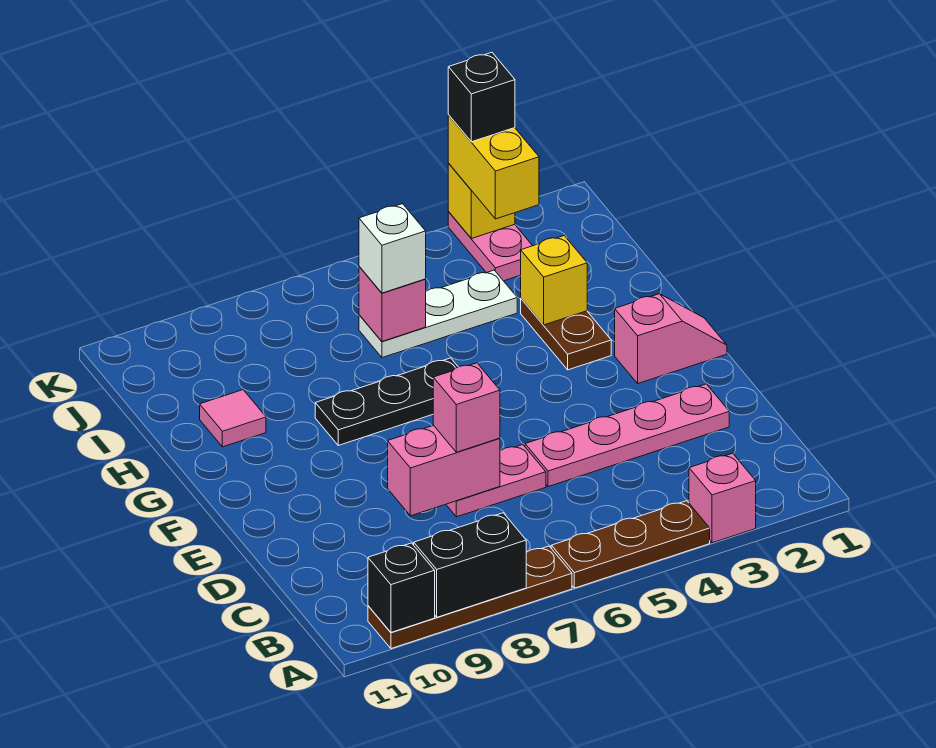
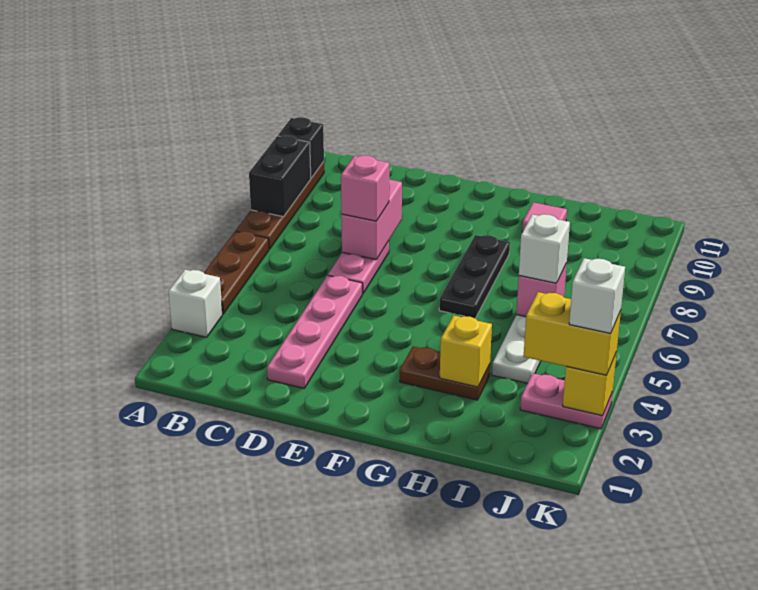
pink brick A3 level 1 -> white brick A3 level 1
pink slope F1:F2 level 1 top 2 -> none
black brick K3 level 4 -> white brick K3 level 4

